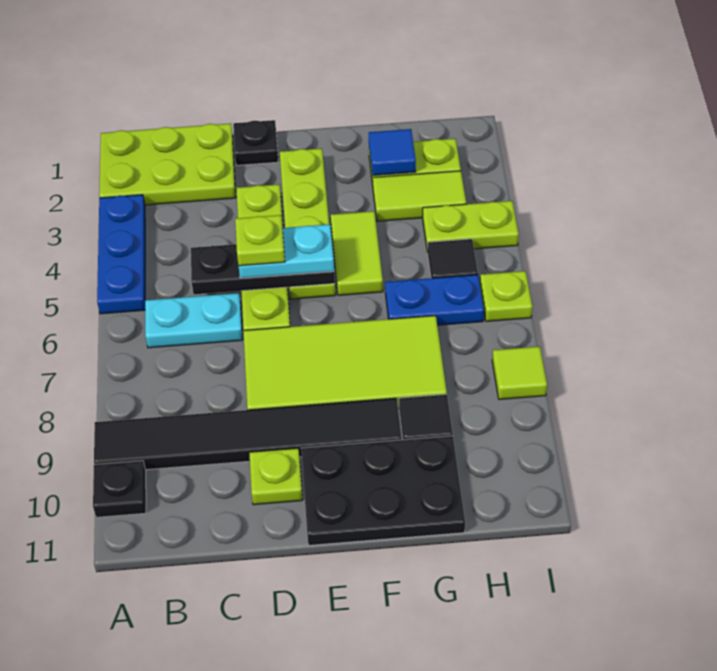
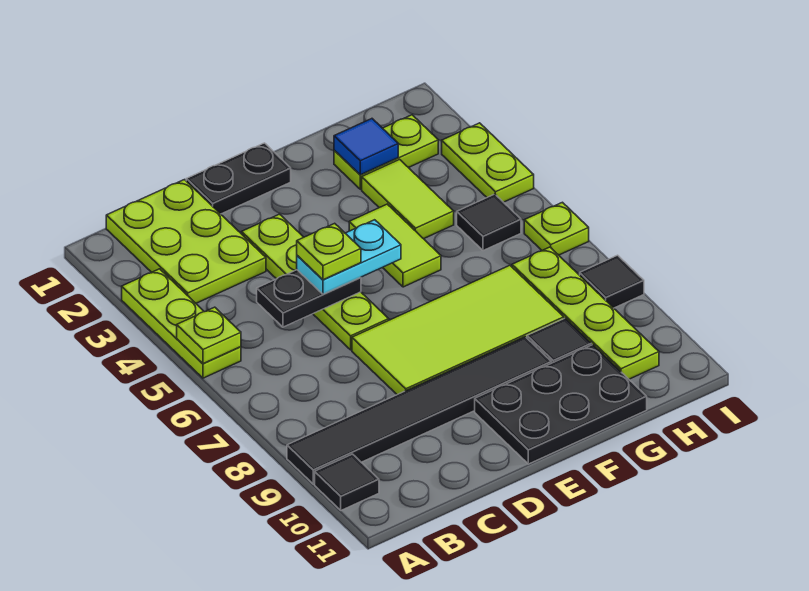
lime plate A1:C2 level 1 -> lime plate B1:C3 level 1
blue plate A3:A5 level 1 -> lime plate A3:A5 level 1
black plate A10 level 1 -> black tile A10 level 1
cyan plate B6:C6 level 1 -> none
black plate C5:E5 level 2 -> black plate C5:D5 level 2
black plate D1 level 1 -> black plate D1:E1 level 1
lime plate D10 level 1 -> lime plate A5 level 2
lime plate E2:E5 level 1 -> lime plate H7:H10 level 1
lime tile G3:H3 level 1 -> lime tile G3:G4 level 1
blue plate G6:H6 level 1 -> none
lime plate H4:I4 level 1 -> lime plate I3:I4 level 1
lime tile I8 level 1 -> black tile I8 level 1

